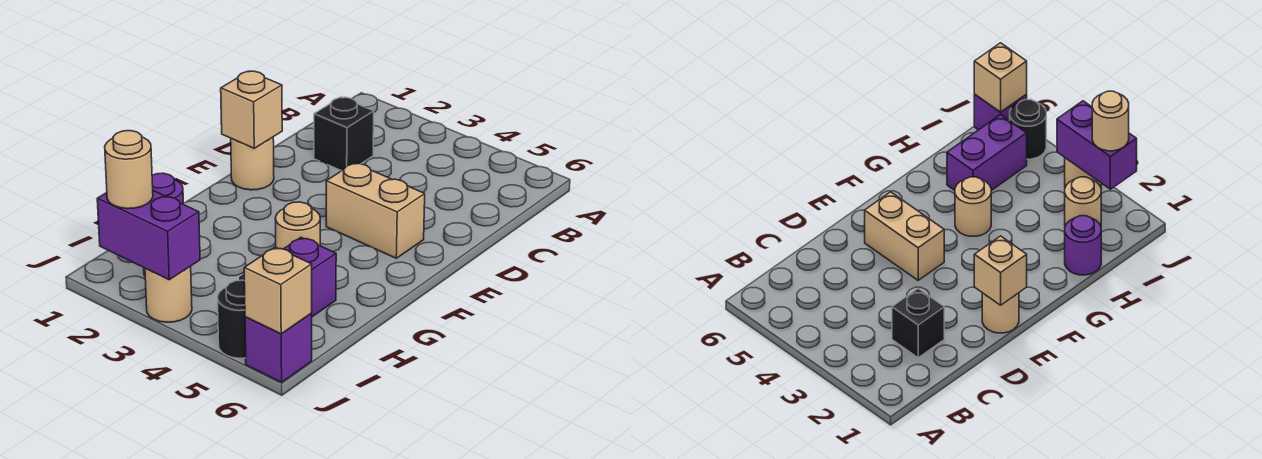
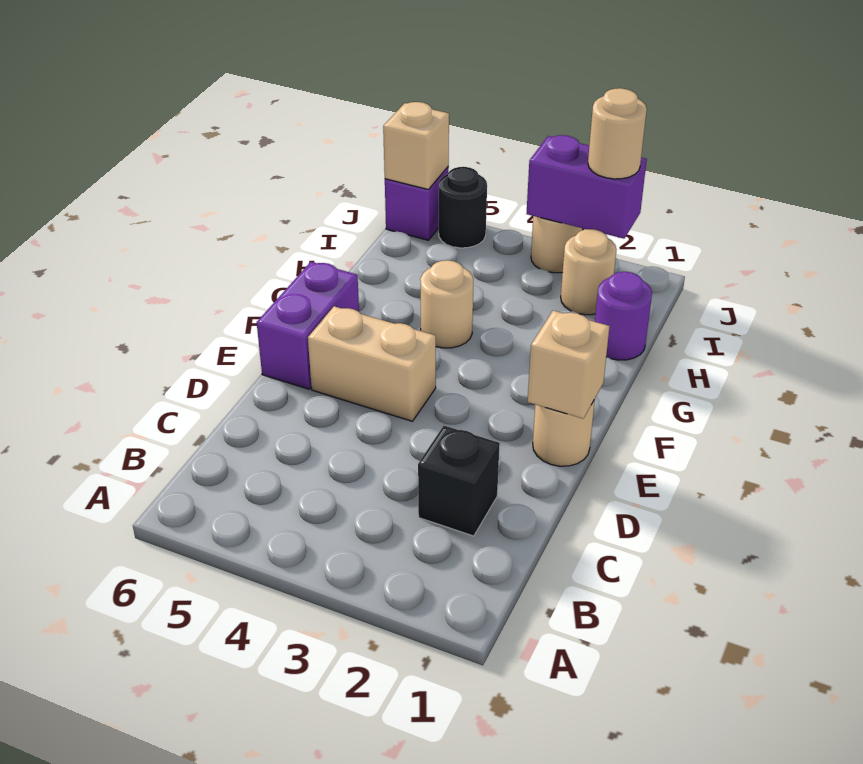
purple brick H5:I5 level 1 -> purple brick E6:F6 level 1

